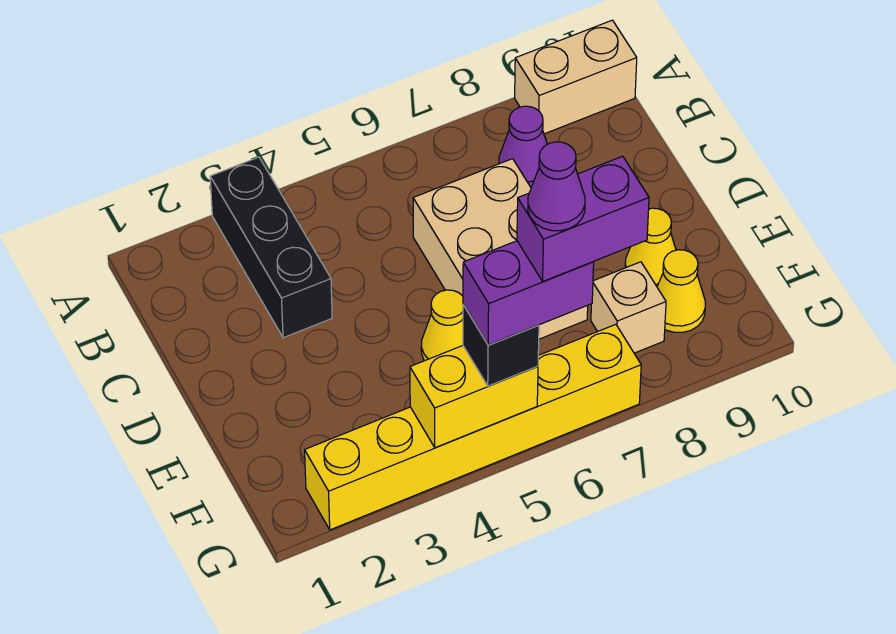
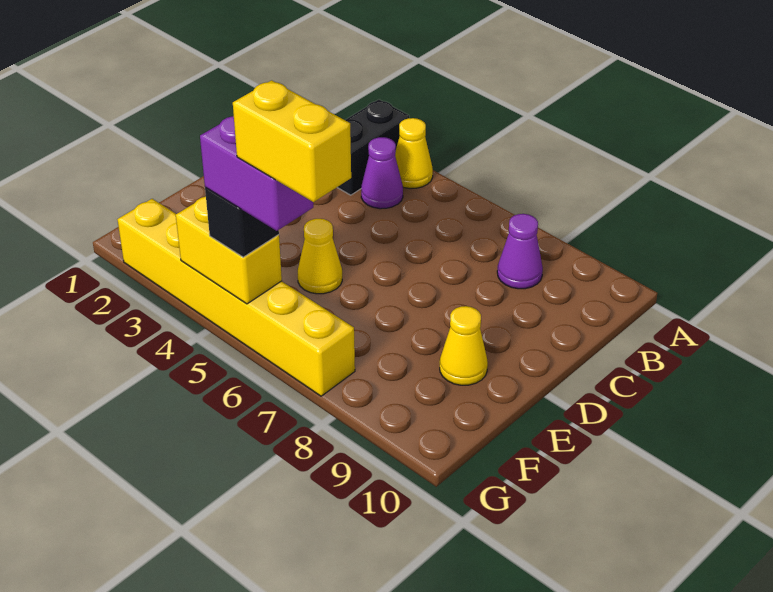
black brick A3:C3 level 1 -> black brick A3:B3 level 1
tan brick A9:A10 level 1 -> none
tan brick C6:E7 level 1 -> none
tan brick F8 level 1 -> none
yellow cone F9 level 1 -> yellow cone A4 level 1
purple brick G6:G7 level 5 -> yellow brick G6:G7 level 5
purple cone G6 level 6 -> purple cone B4 level 1

